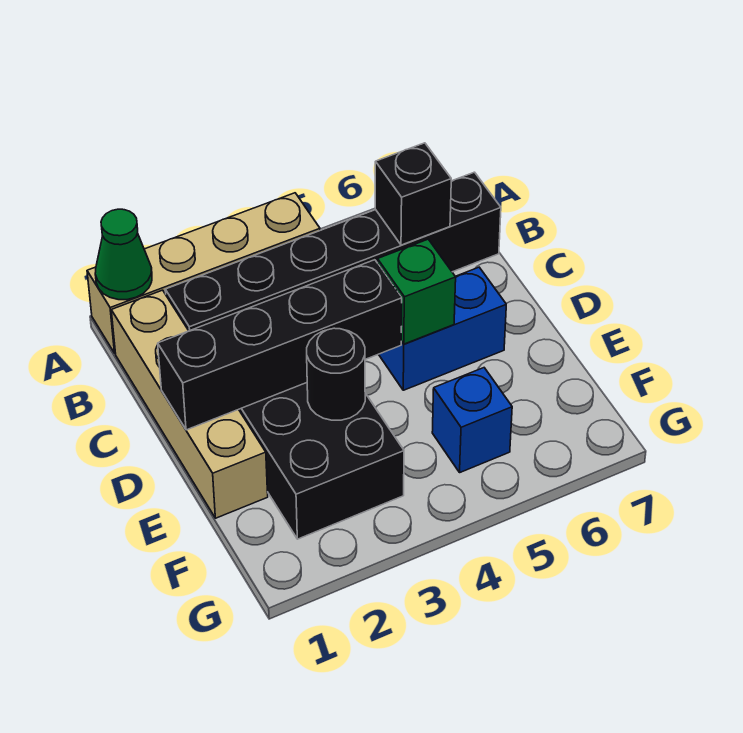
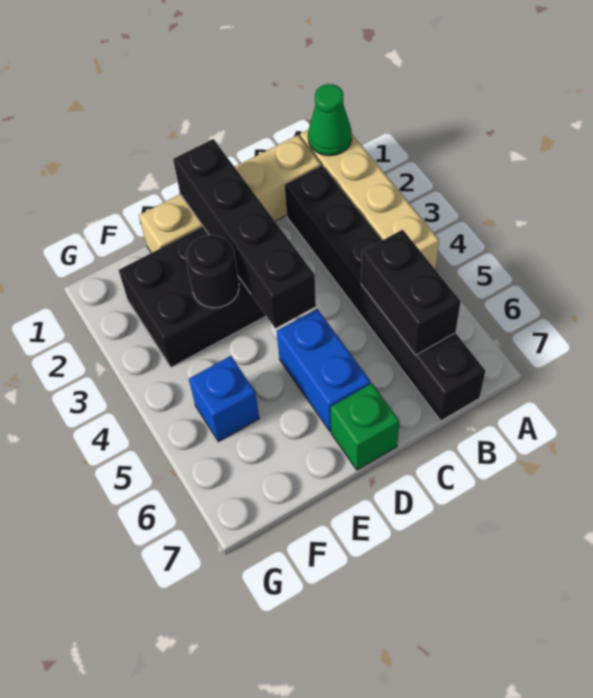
black brick B6 level 2 -> black brick B5:B6 level 2
green brick D5 level 2 -> green brick D7 level 1

